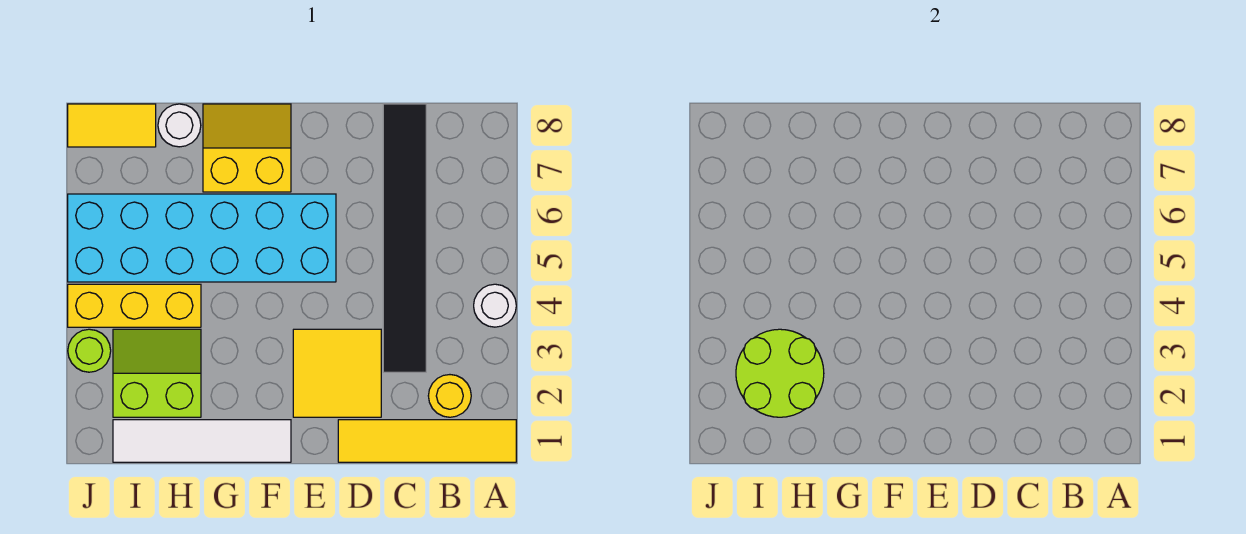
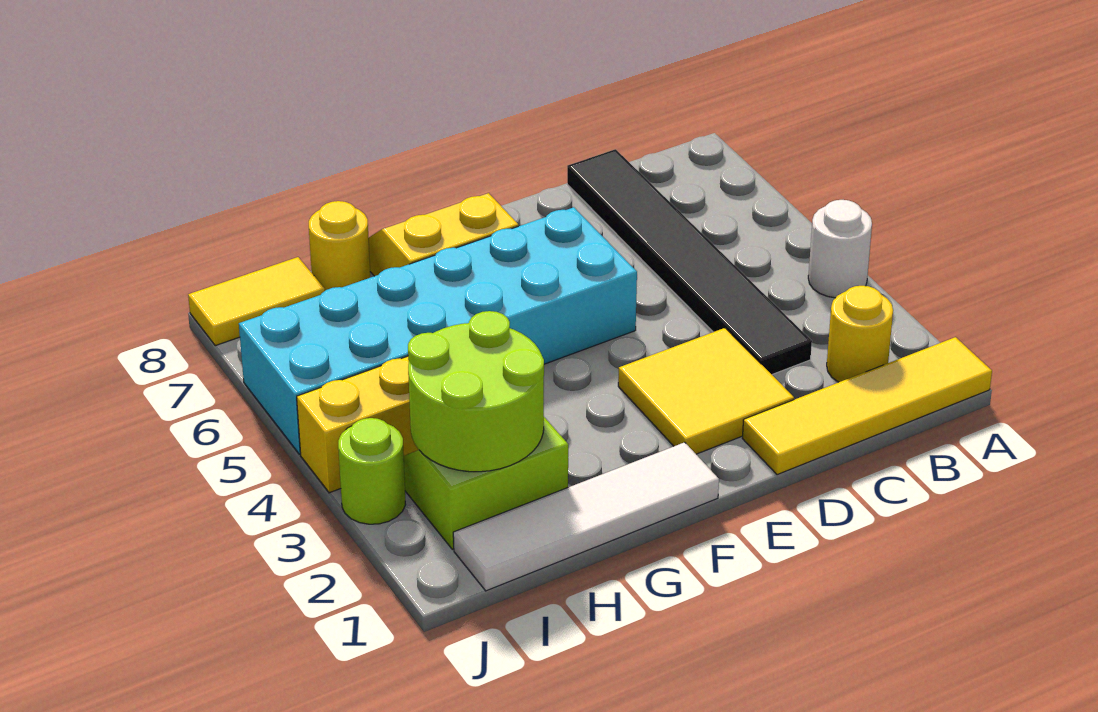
white round brick H8 level 1 -> yellow round brick H8 level 1

